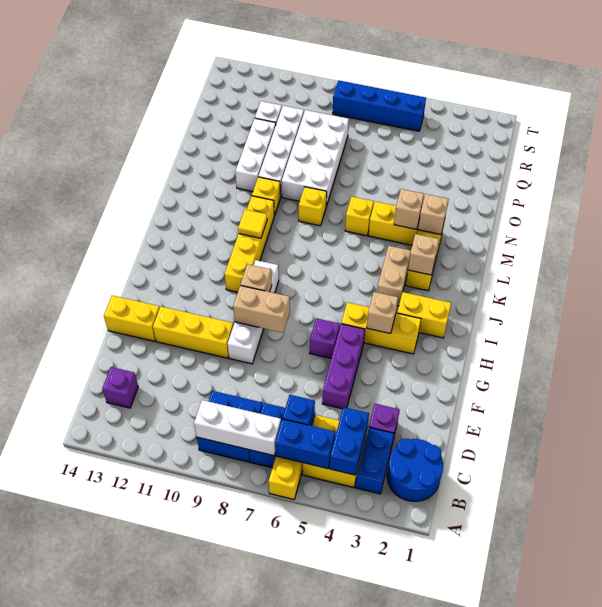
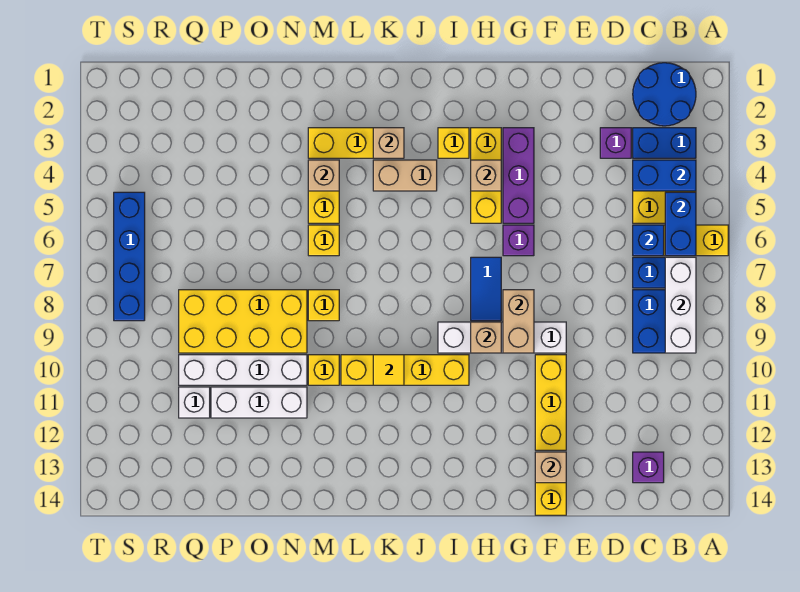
purple brick E5:G5 level 1 -> purple brick G3:G5 level 1
none -> blue tile H7:H8 level 1
yellow brick I2:I3 level 1 -> yellow brick I3 level 1
tan brick M3 level 2 -> tan brick F13 level 2
white brick N8:Q9 level 1 -> yellow brick N8:Q9 level 1

